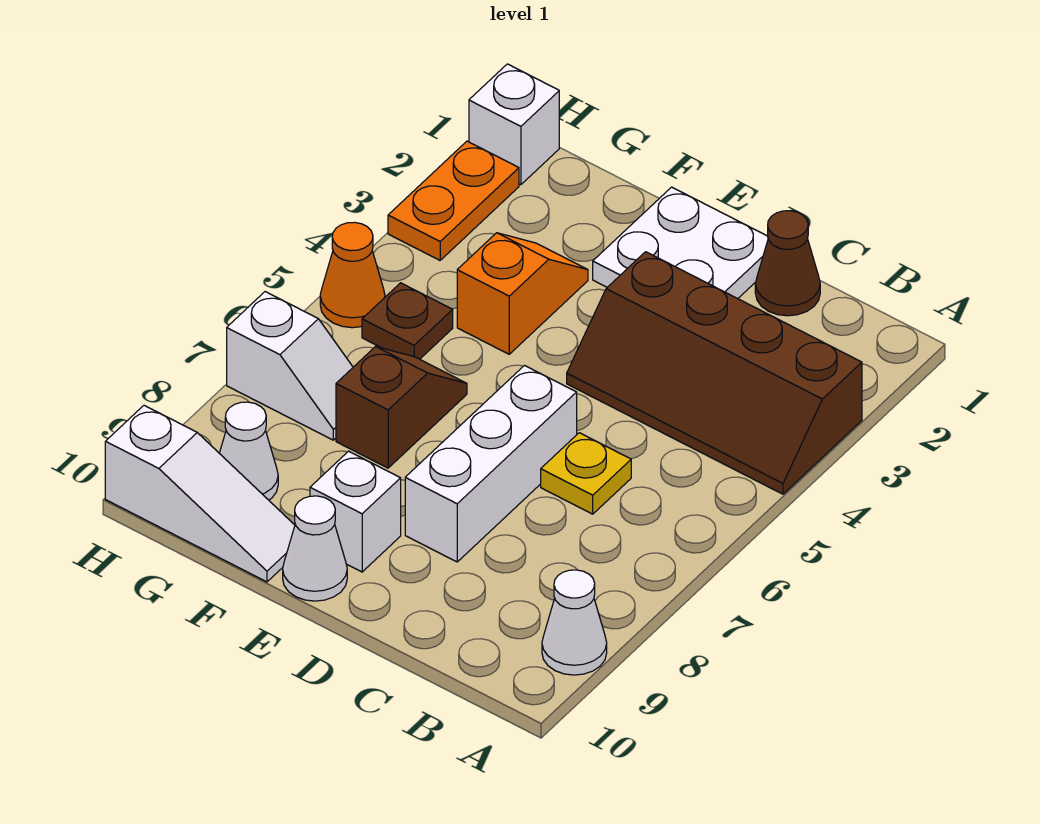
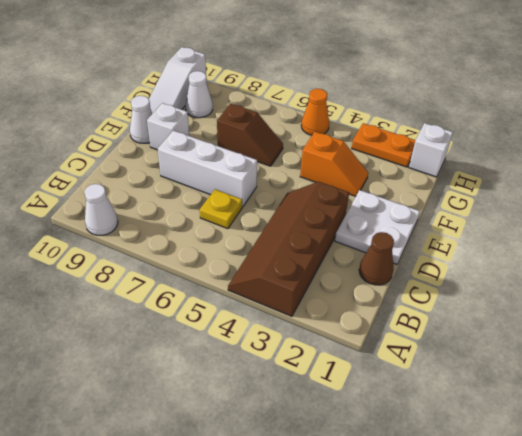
brown plate G5 level 1 -> none
white slope G7:H7 level 1 top H -> none

